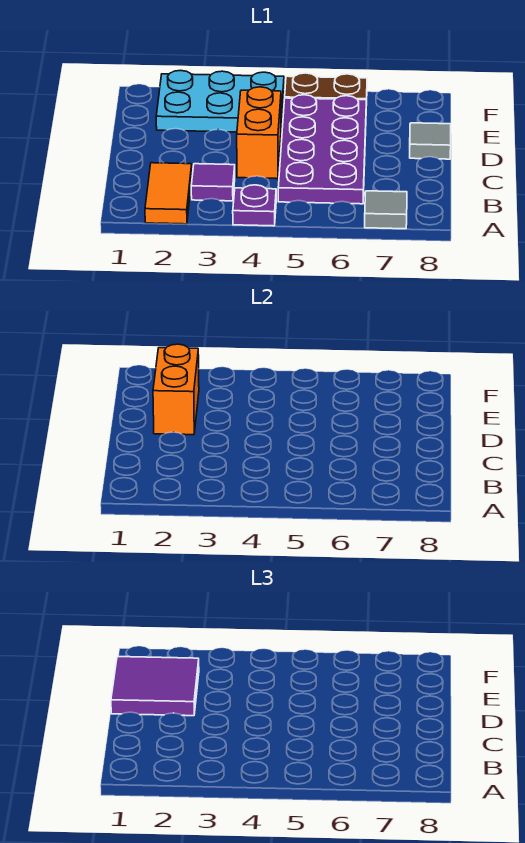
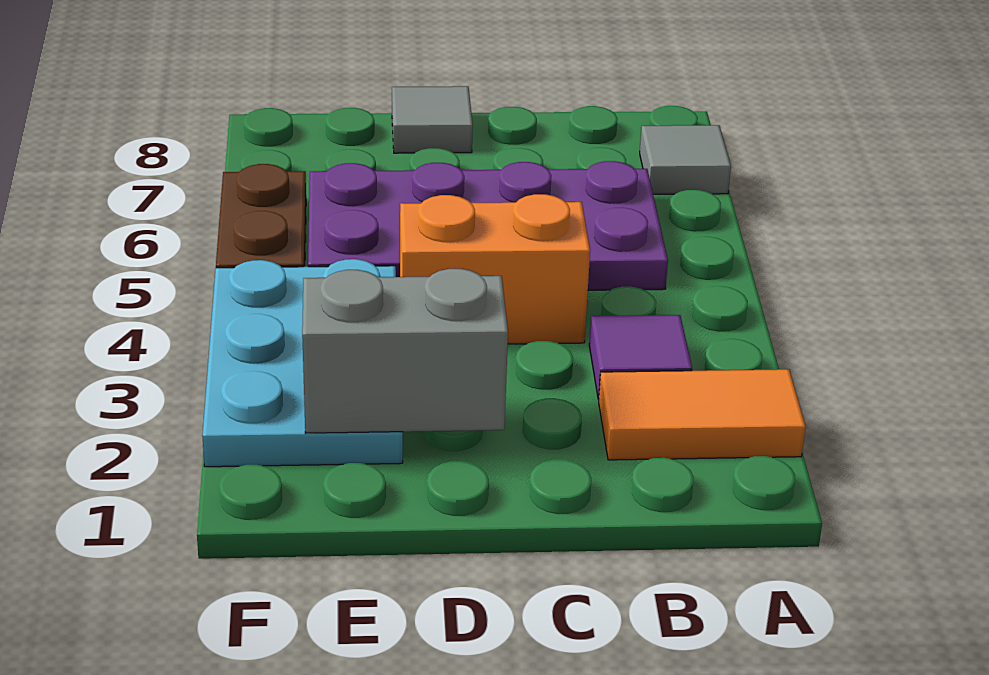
purple plate A4 level 1 -> none
purple tile D1:E2 level 3 -> none
orange brick D2:E2 level 2 -> grey brick D2:E2 level 2

